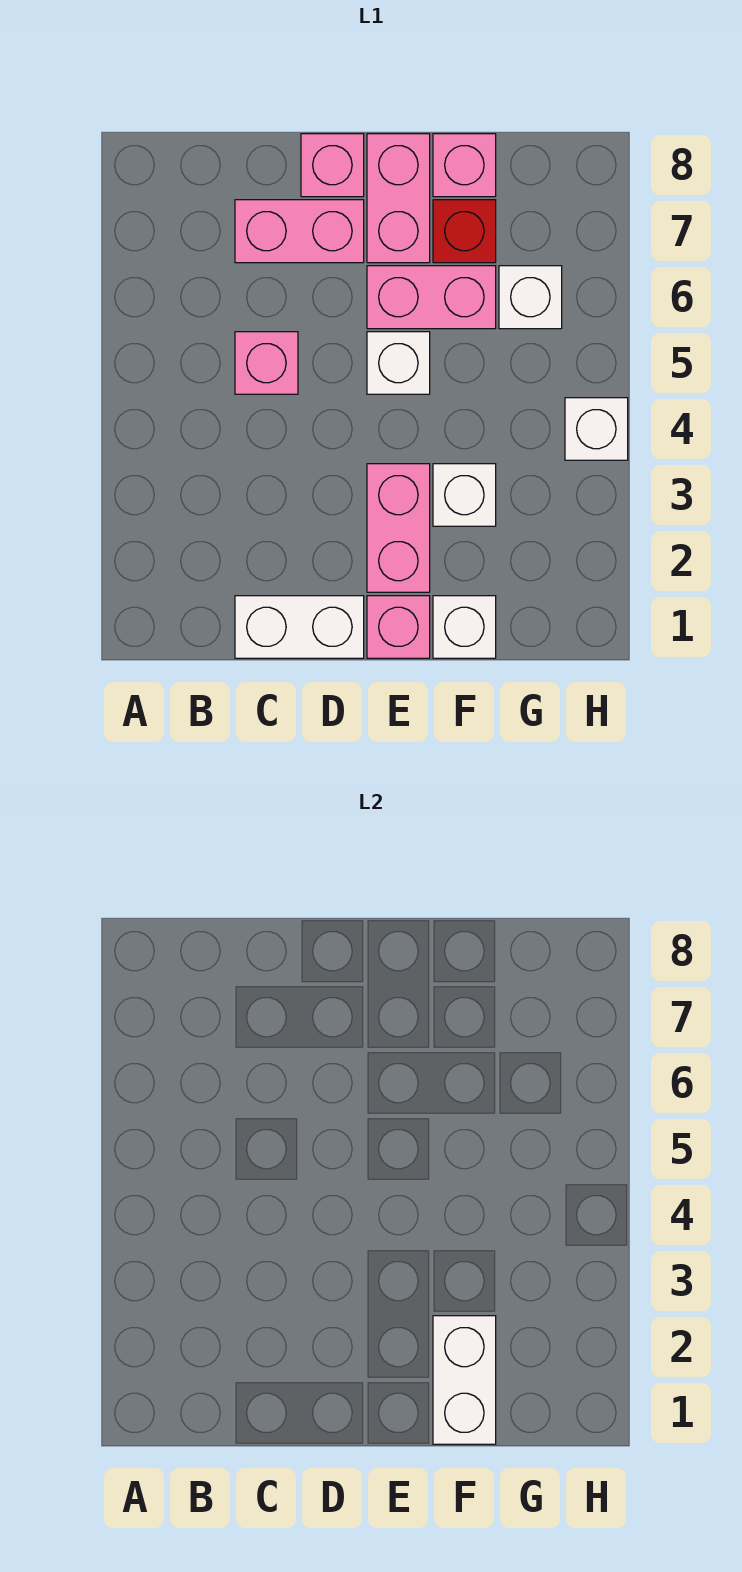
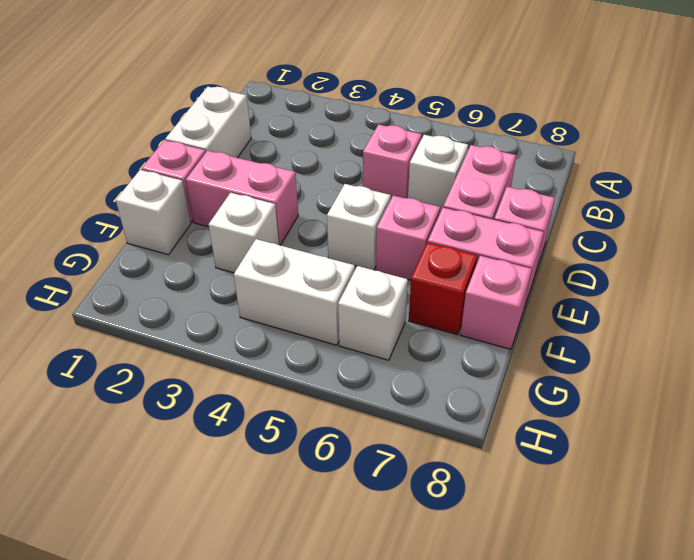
pink brick E6:F6 level 1 -> pink brick E6 level 1
white brick F1:F2 level 2 -> white brick G4:G5 level 1
white brick H4 level 1 -> white brick C6 level 1

